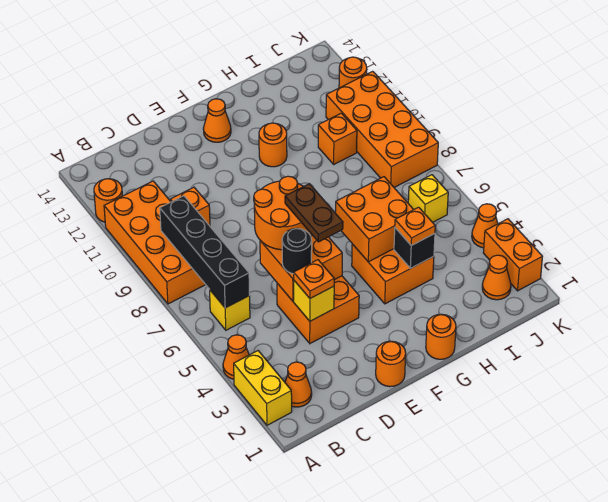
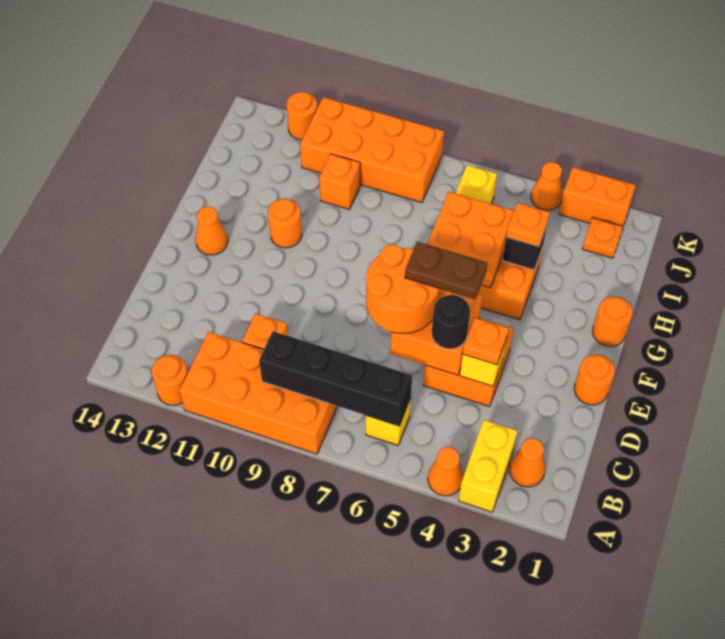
yellow brick A2:A3 level 1 -> yellow brick A3:B3 level 1
orange cone J2 level 1 -> orange plate J2 level 1

